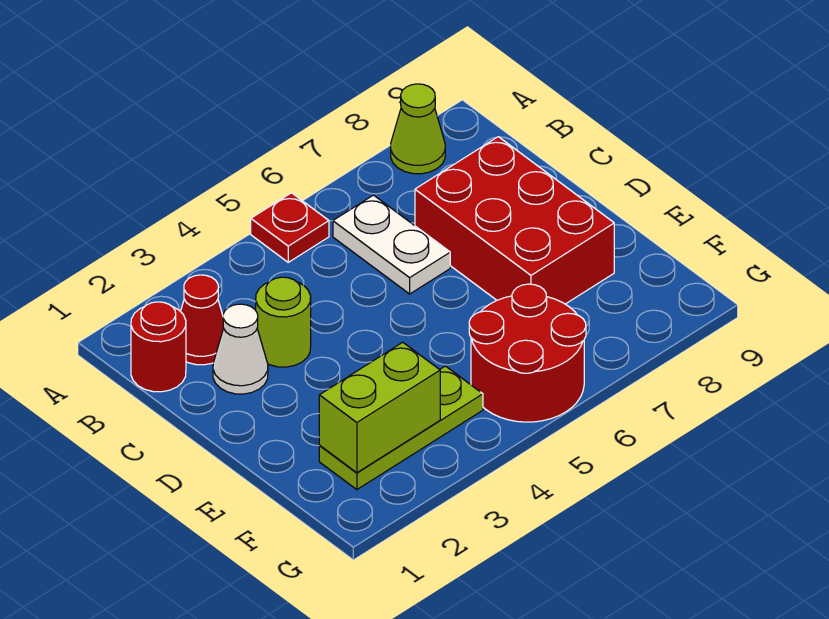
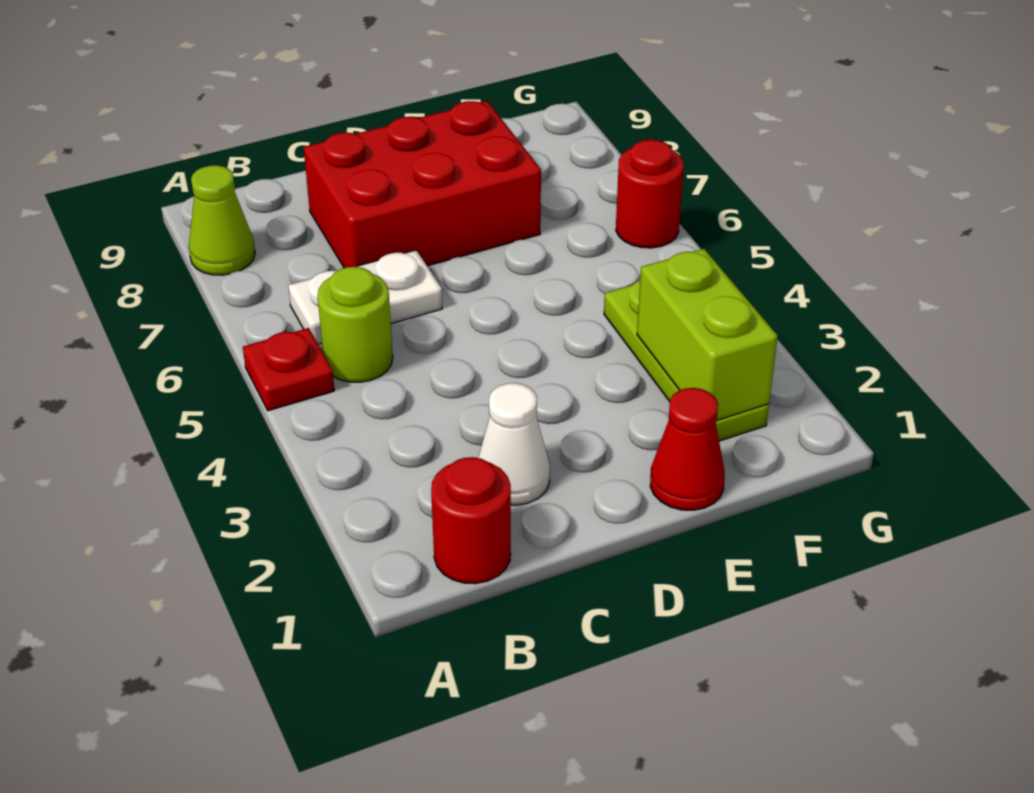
red cone B2 level 1 -> red cone E1 level 1
lime round brick C3 level 1 -> lime round brick B5 level 1
red round brick F5:G6 level 1 -> red round brick G6 level 1

